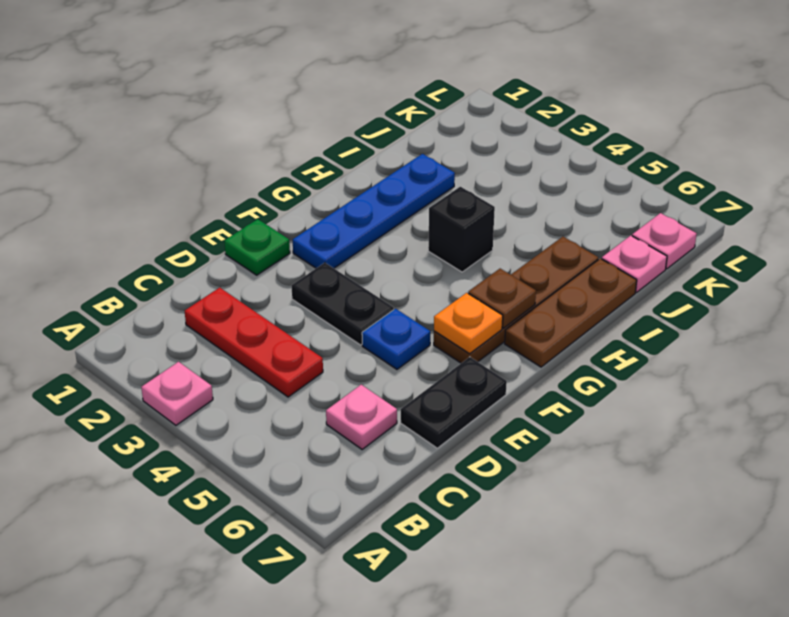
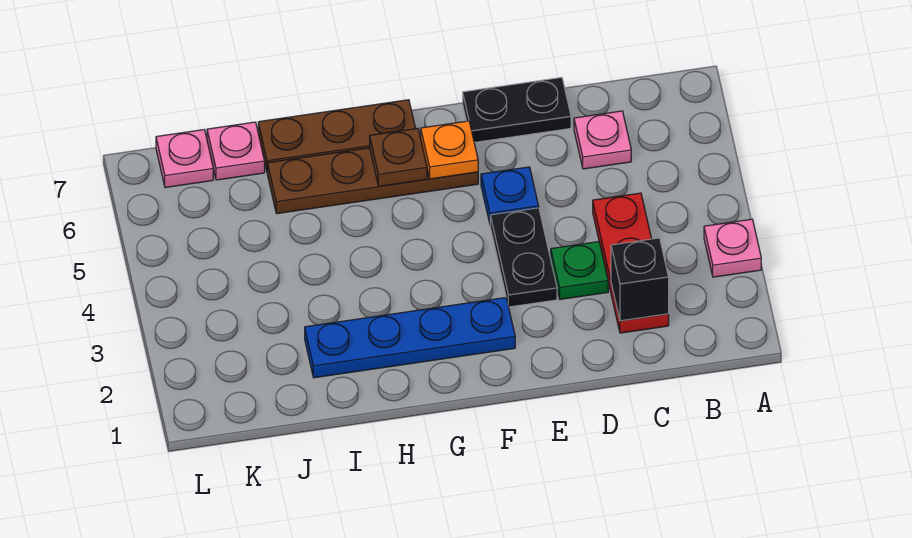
green plate E1 level 1 -> green plate D3 level 1
black brick H4 level 1 -> black brick C2 level 2

